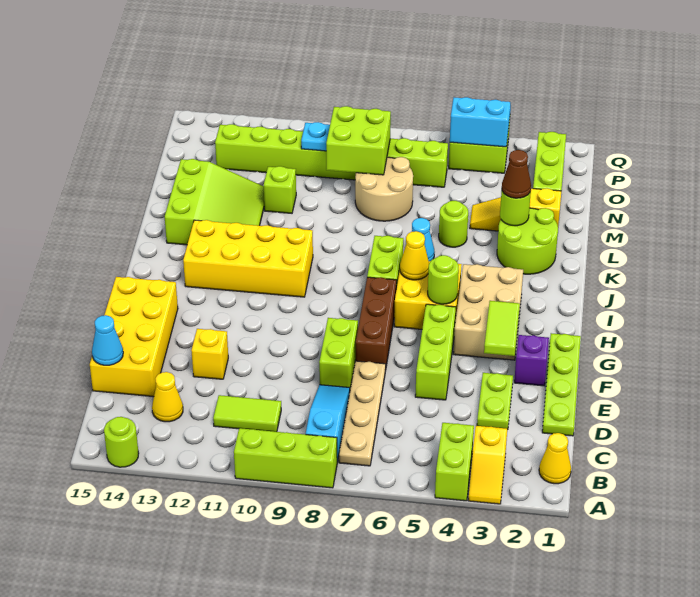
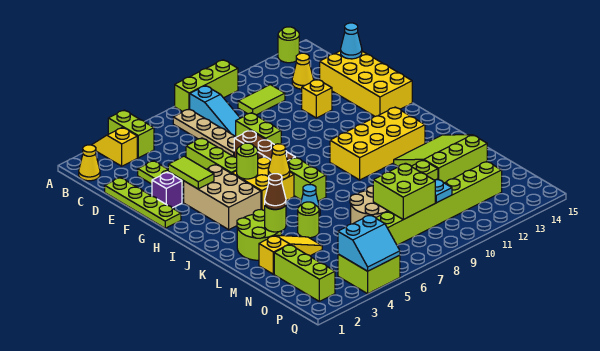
lime slope K12:M14 level 1 top 14 -> lime slope K12:M14 level 1 top M

